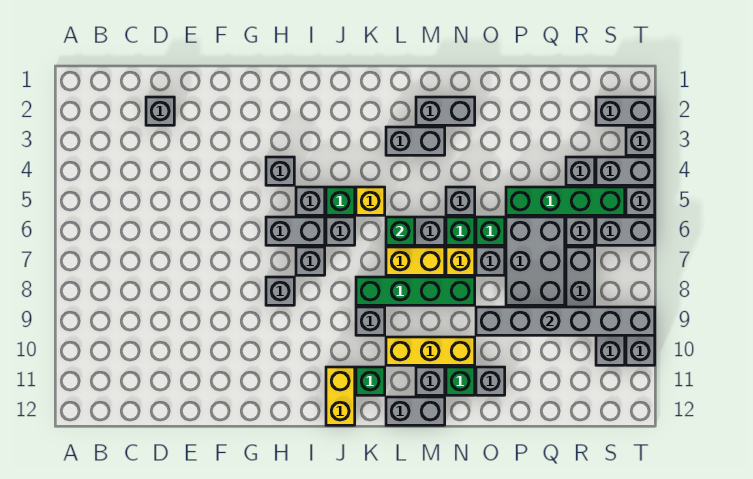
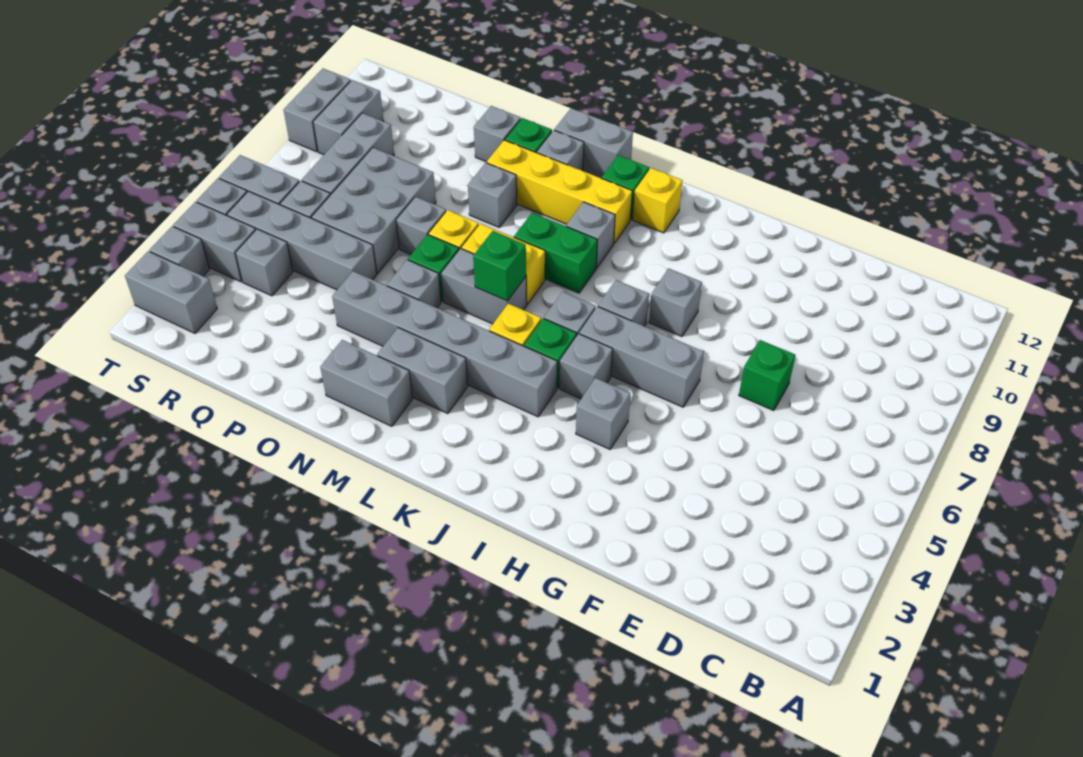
grey brick D2 level 1 -> grey brick N9 level 1
grey brick H6:I6 level 1 -> grey brick G6:I6 level 1
yellow brick J11:J12 level 1 -> yellow brick J11 level 1
green brick K8:N8 level 1 -> green brick K8:L8 level 1
yellow brick L10:N10 level 1 -> yellow brick K10:N10 level 1
green brick O6 level 1 -> green brick E7 level 1
grey brick O9:T9 level 2 -> grey brick J4:O4 level 1
green brick P5:S5 level 1 -> grey brick P5:S5 level 1

